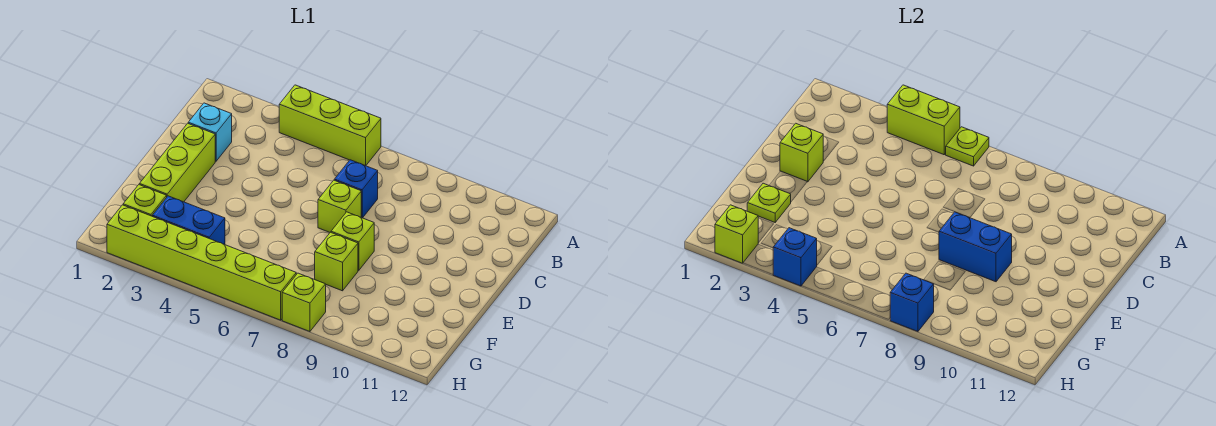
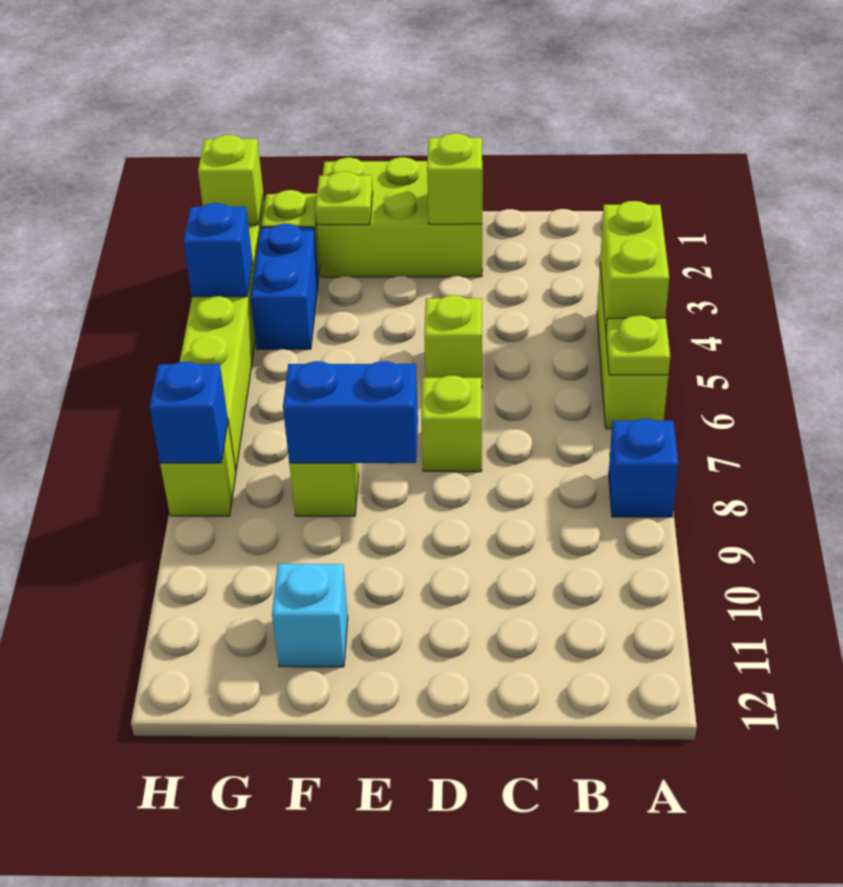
cyan brick C2 level 1 -> cyan brick F11 level 1
blue brick C7 level 1 -> blue brick A8 level 1
lime brick D2:F2 level 1 -> lime brick D1:F2 level 1
lime brick E8 level 1 -> lime brick D5 level 1
blue brick E8:E9 level 2 -> blue brick E8:F8 level 2

